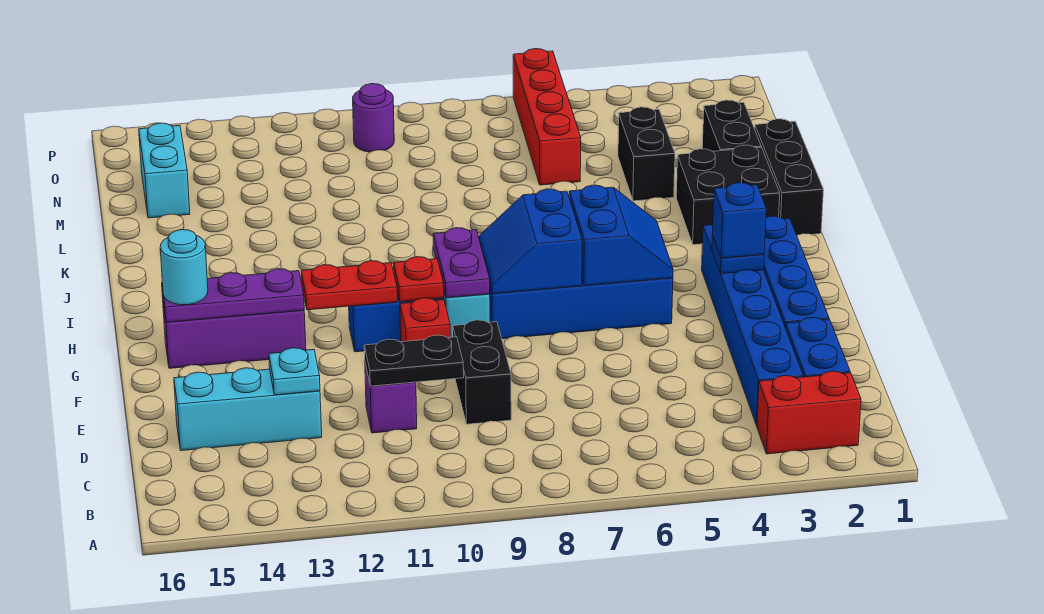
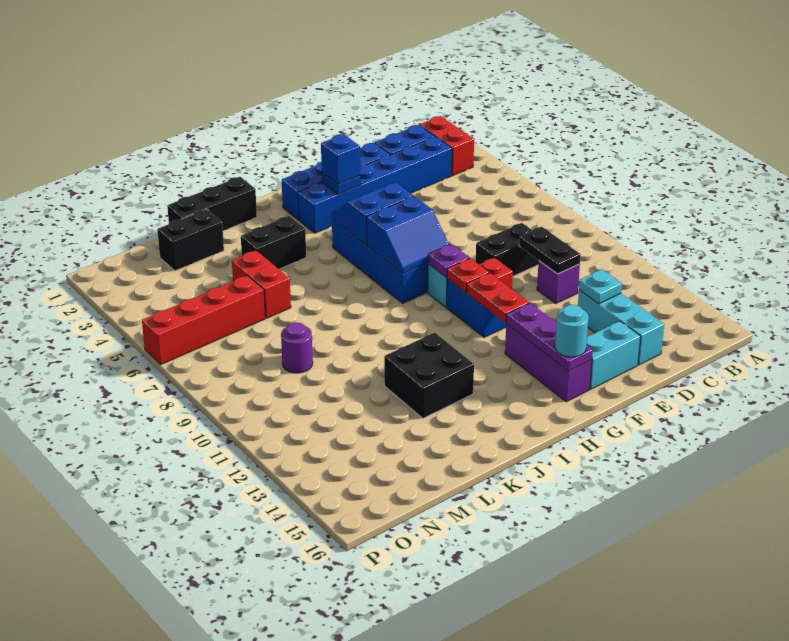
purple plate G9:H9 level 2 -> purple plate G9 level 2
black brick J2:K3 level 1 -> black brick J12:K13 level 1
black brick L4:M4 level 1 -> black brick J4:K4 level 1
none -> red brick L5:L6 level 1
cyan brick M15:N15 level 1 -> cyan brick E15:F15 level 1
purple round brick O10 level 1 -> purple round brick M9 level 1

